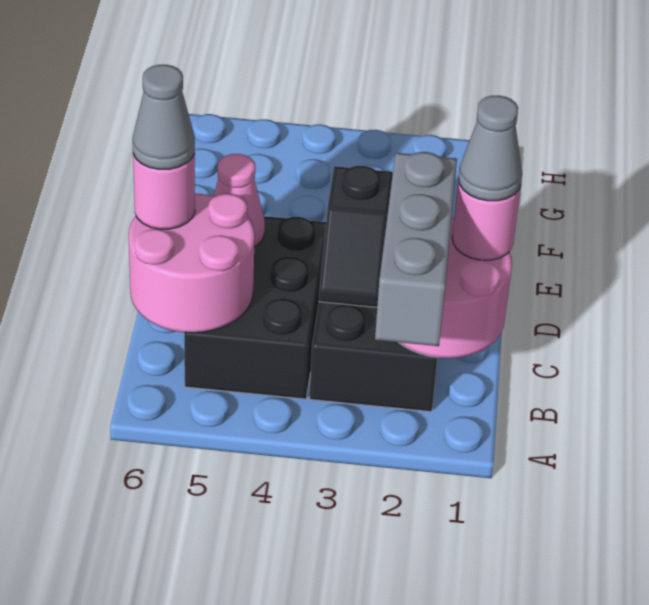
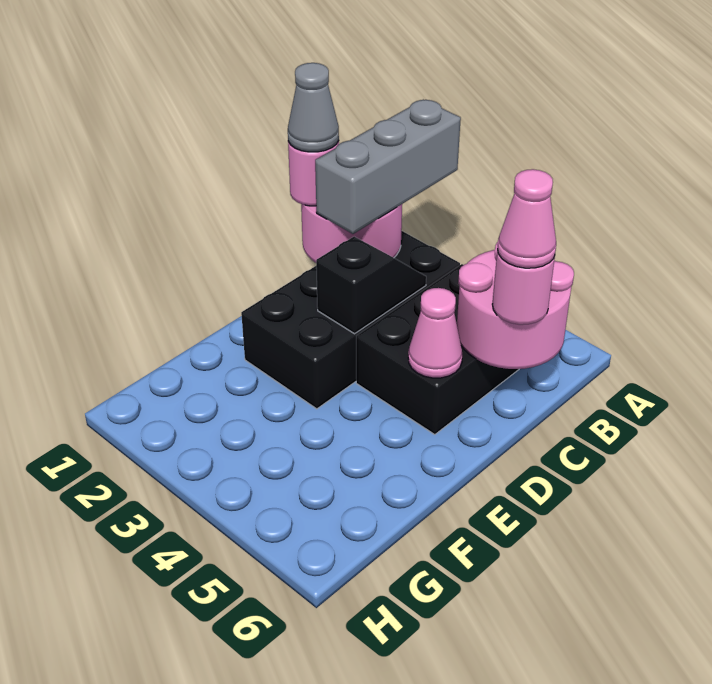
grey cone C6 level 4 -> pink cone C6 level 4

